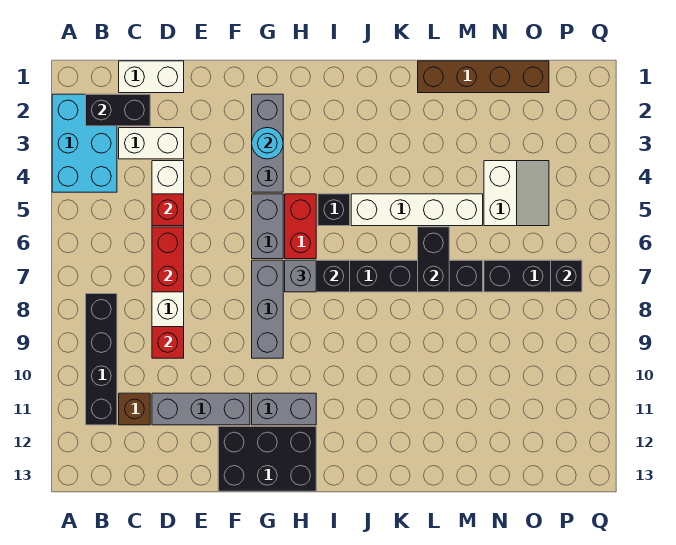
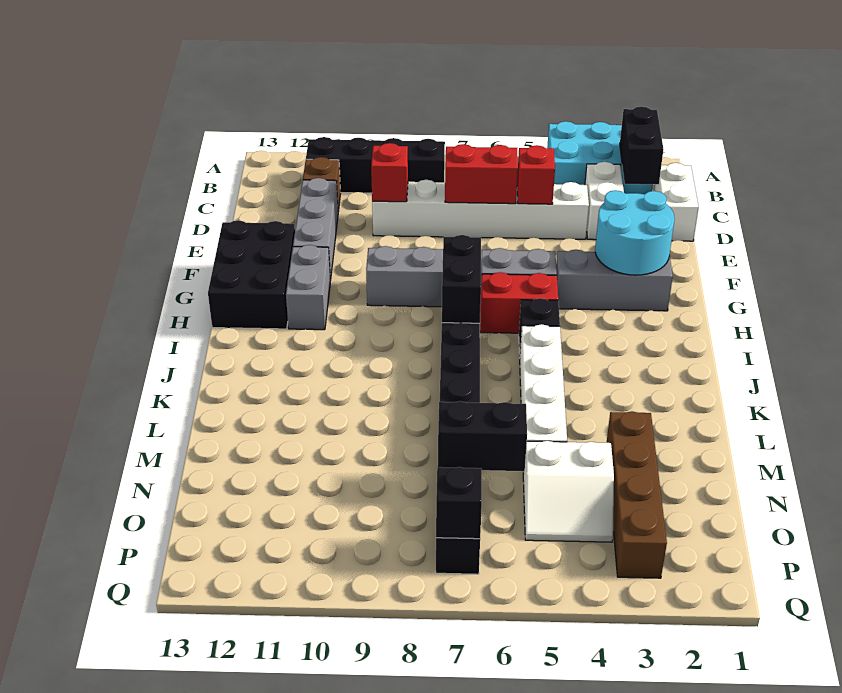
cyan round brick G3 level 2 -> cyan round brick F2:G3 level 2
grey brick H7 level 3 -> none
brown brick L1:O1 level 1 -> brown brick M3:P3 level 1
black brick L6:L7 level 2 -> black brick N6:N7 level 2

